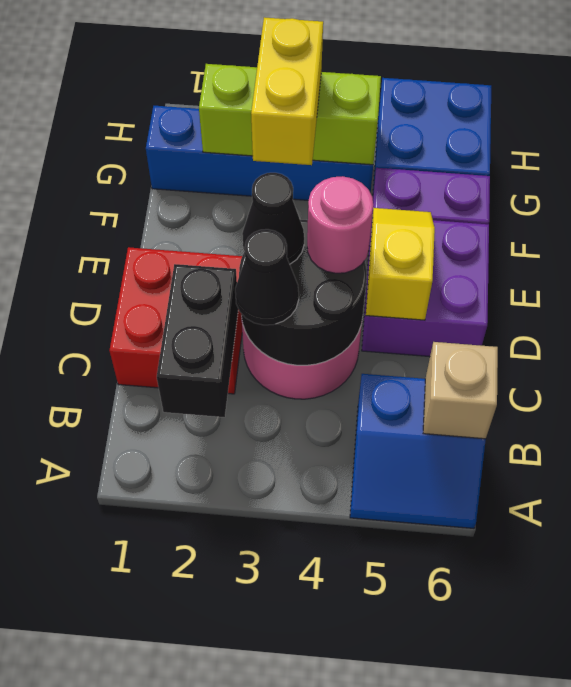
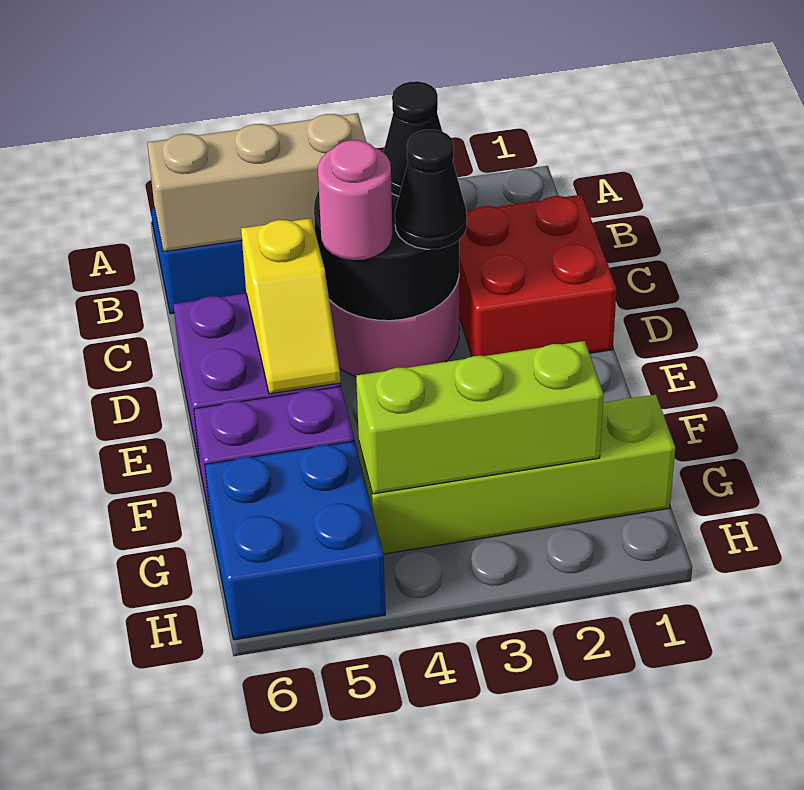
black brick B2:C2 level 2 -> none
tan brick B6 level 2 -> tan brick B4:B6 level 2
yellow brick F3:G3 level 3 -> none
blue brick G1:G4 level 1 -> lime brick G1:G4 level 1

